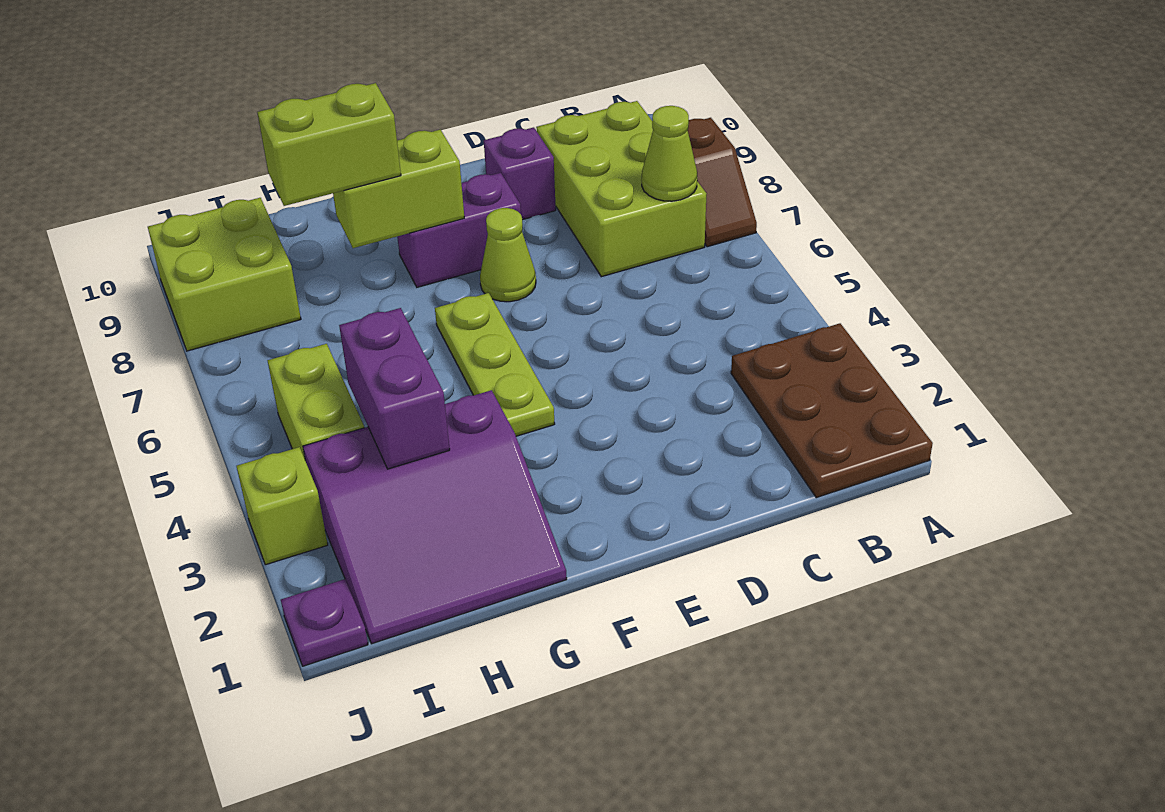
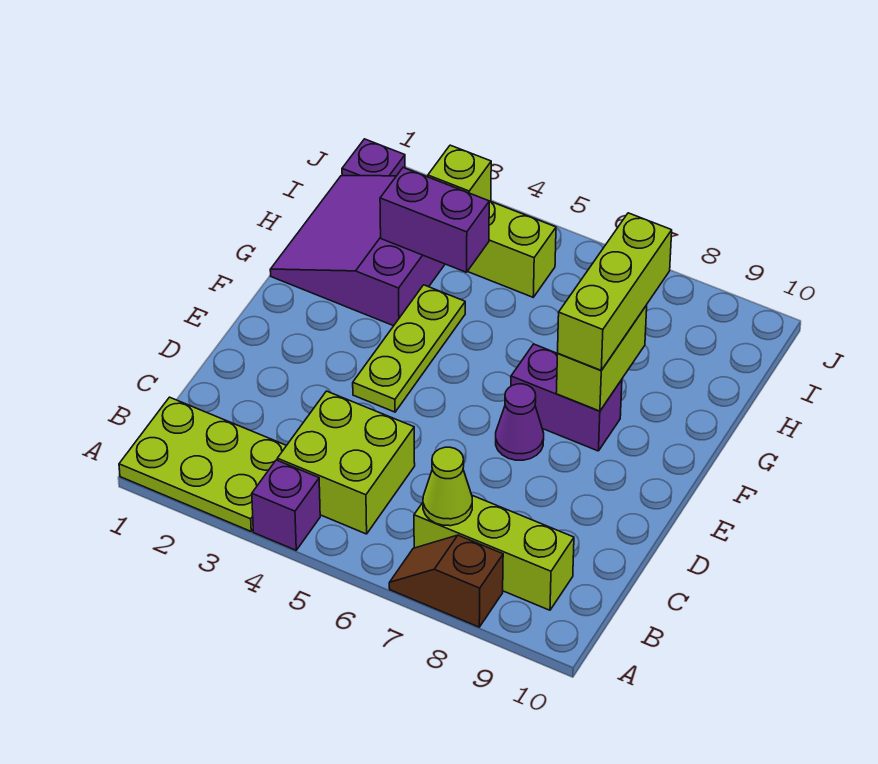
brown plate A1:B3 level 1 -> lime plate A1:B3 level 1
lime brick B7:C9 level 1 -> lime brick B7:B9 level 1
purple brick D9 level 1 -> purple brick A4 level 1
lime cone E7 level 1 -> purple cone E7 level 1
purple brick E8:F8 level 1 -> purple brick F7:F8 level 1
lime plate F4:F6 level 1 -> lime plate E4:G4 level 1
lime brick G8:H8 level 3 -> lime brick F8:H8 level 3
lime brick I8:J9 level 1 -> lime brick B4:C5 level 1

